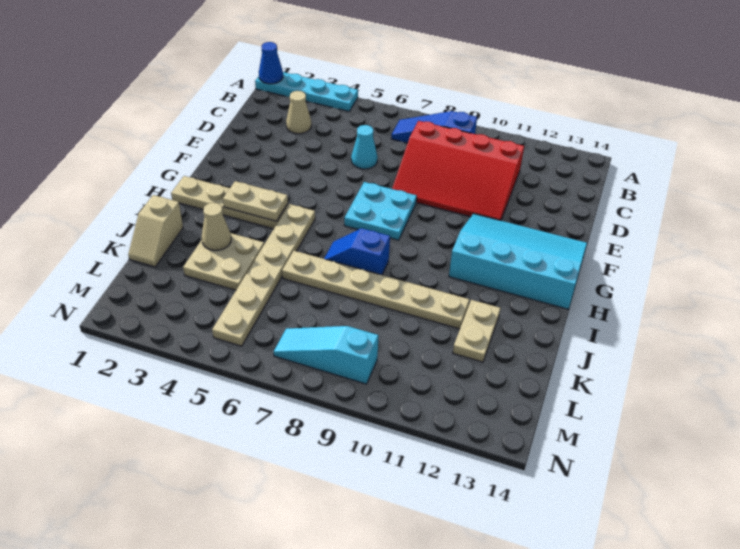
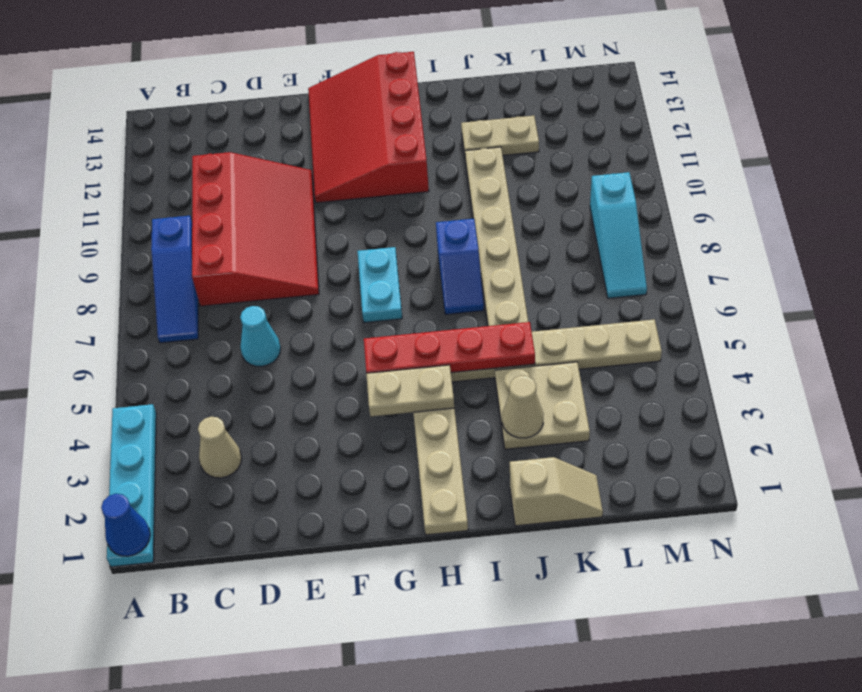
cyan plate F7:G8 level 1 -> cyan plate G7:G8 level 1
cyan slope F11:H14 level 1 top H -> red slope F11:H14 level 1 top H
none -> red plate G5:J5 level 2
tan plate H3:H4 level 2 -> tan plate G4:H4 level 2

